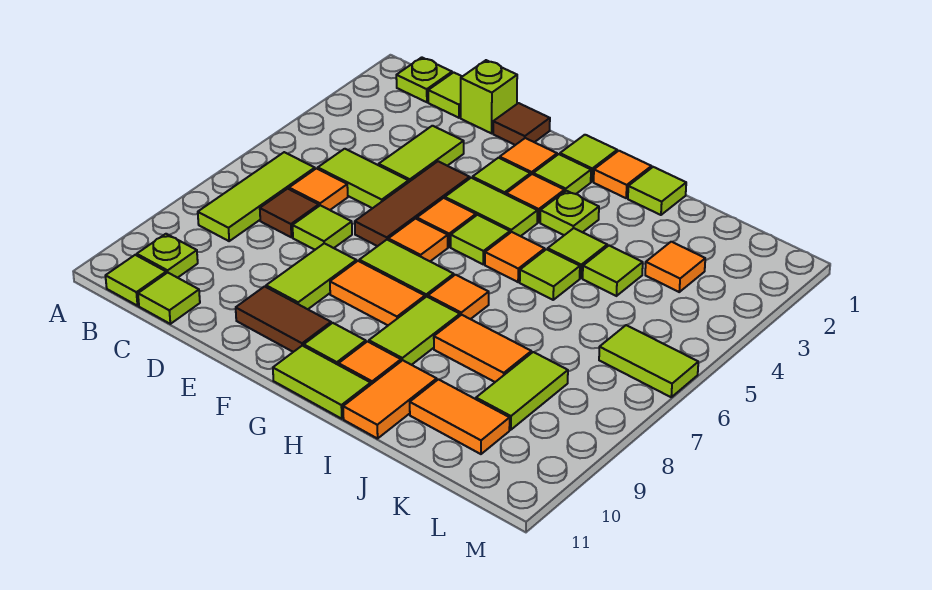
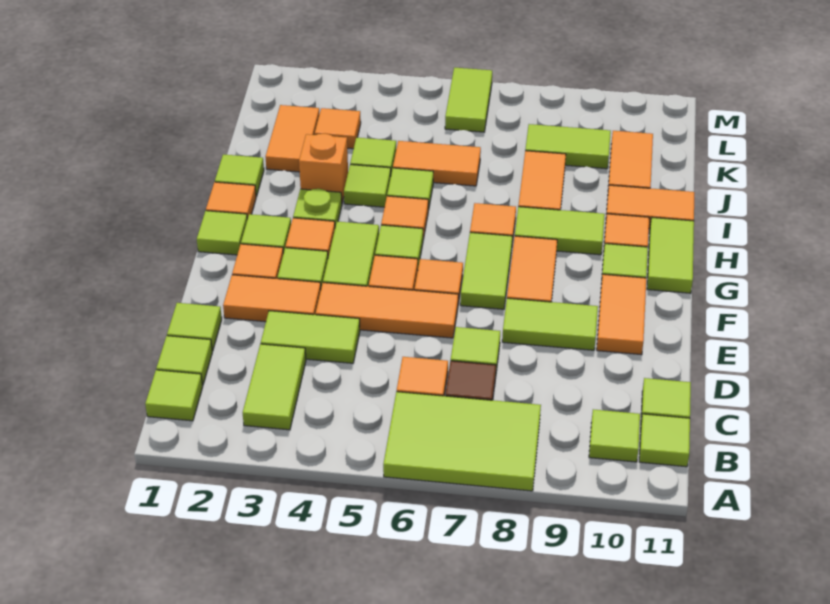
lime plate B1 level 1 -> lime tile B1 level 1
lime tile B6:B8 level 1 -> lime tile A6:B8 level 1
lime plate B10 level 1 -> lime tile B10 level 1
lime tile C5:D5 level 1 -> lime tile B3:C3 level 1
lime brick D1 level 1 -> lime tile D1 level 1
brown tile E1 level 1 -> none
none -> orange tile E2:E3 level 1
brown tile E4:E6 level 1 -> orange tile E4:E6 level 1
brown tile E10:F10 level 1 -> orange tile E10:F10 level 1
none -> orange brick I3 level 1
none -> orange tile J2:K2 level 1
none -> orange tile J5:J6 level 1

